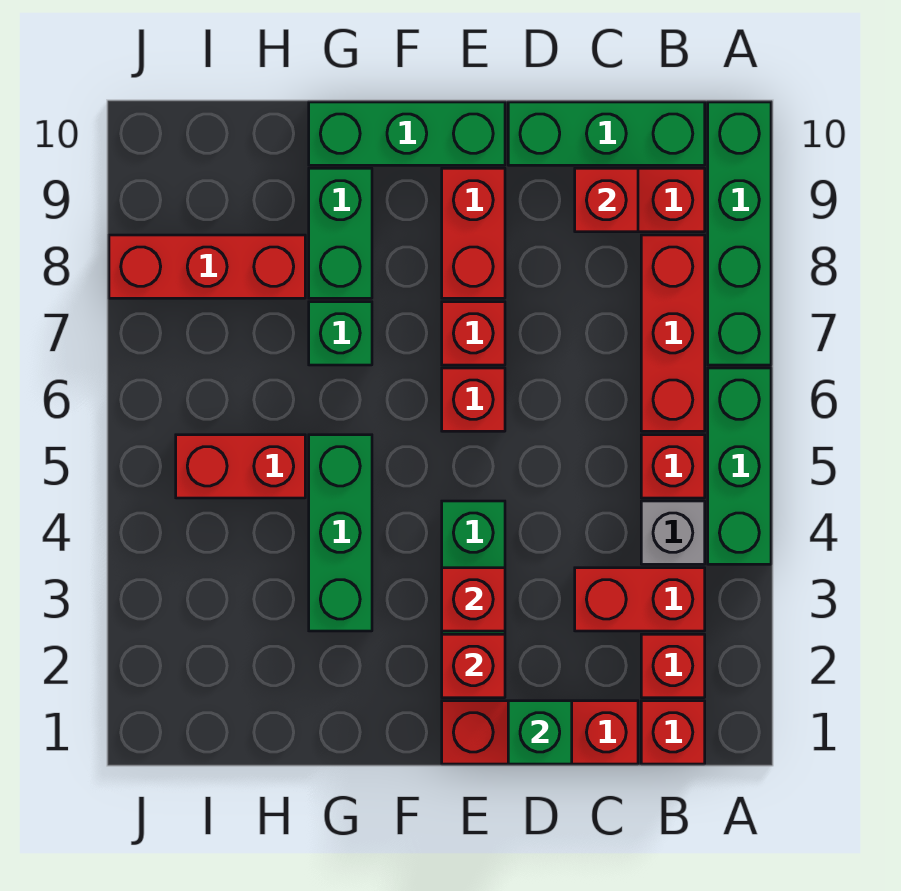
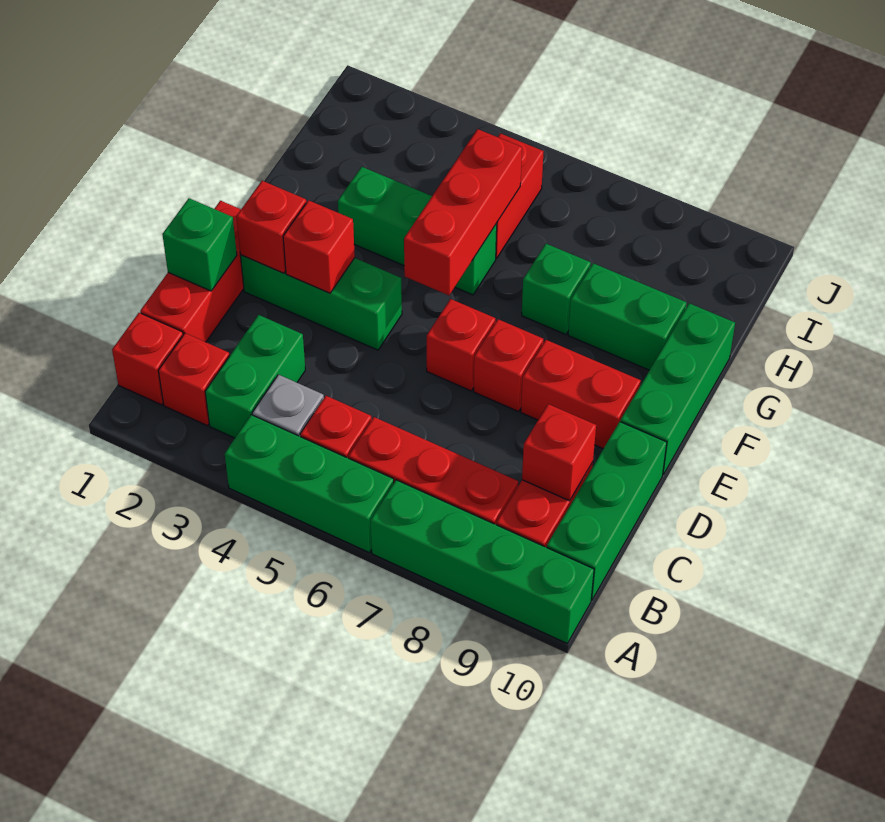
red brick B3:C3 level 1 -> green brick B3:C3 level 1
red brick H8:J8 level 1 -> red brick F5:H5 level 2

